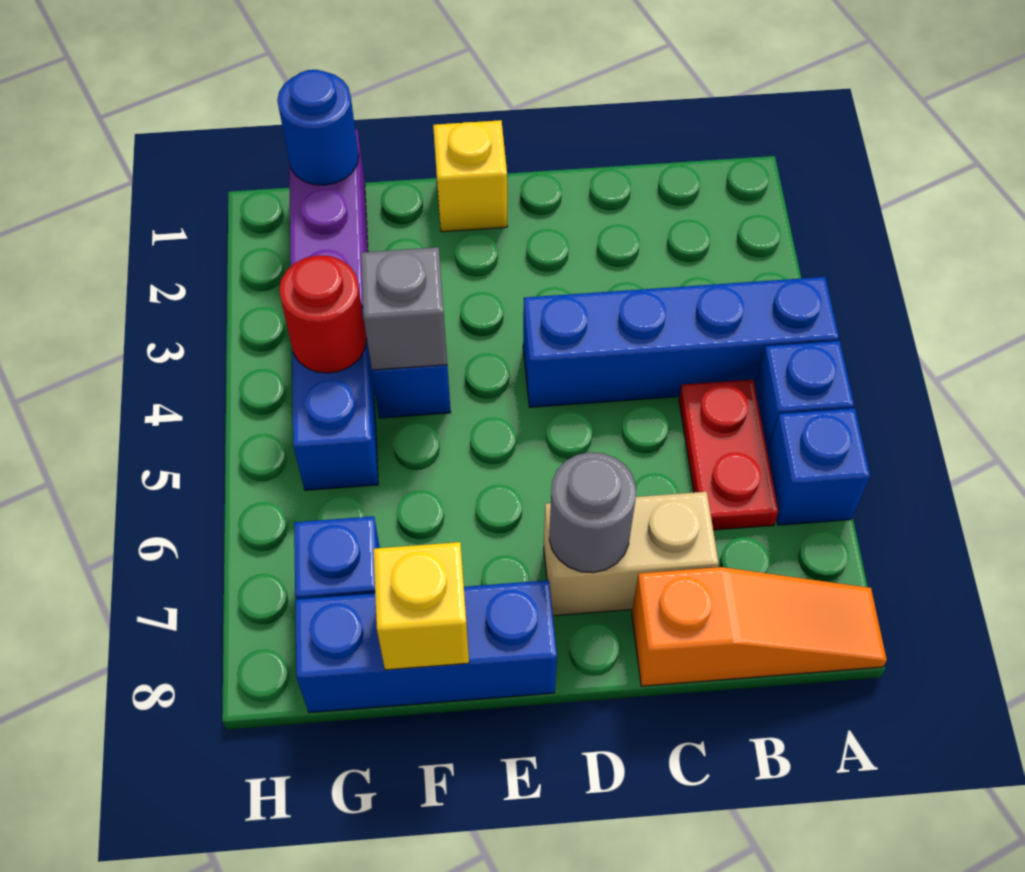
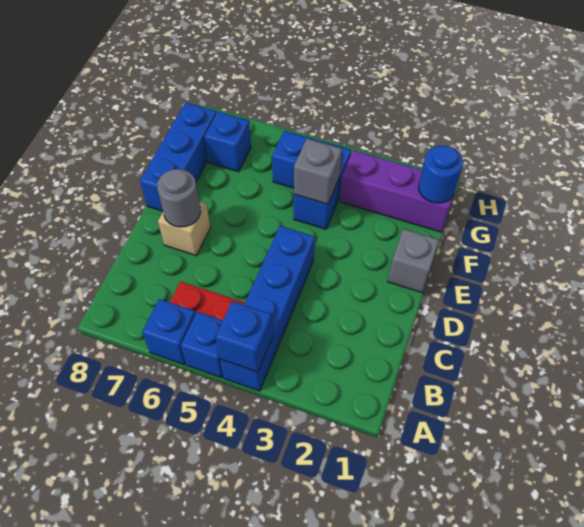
none -> blue brick A4 level 2
orange slope A8:C8 level 1 top C -> none
tan brick C7:D7 level 1 -> tan brick D7 level 1
yellow brick E1 level 1 -> grey brick E1 level 1
yellow brick F8 level 2 -> none
red round brick G4 level 2 -> none

